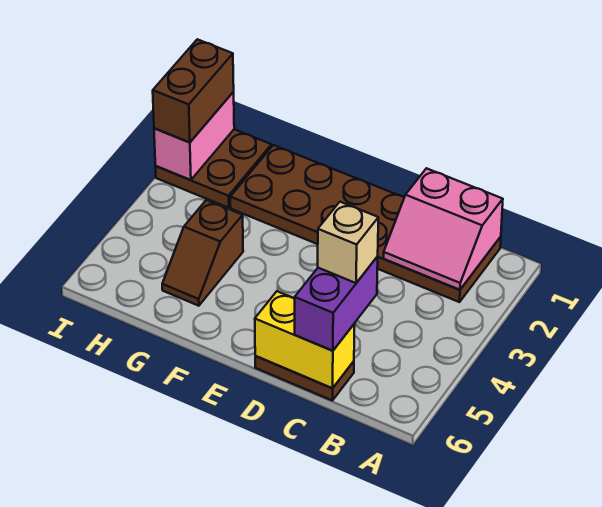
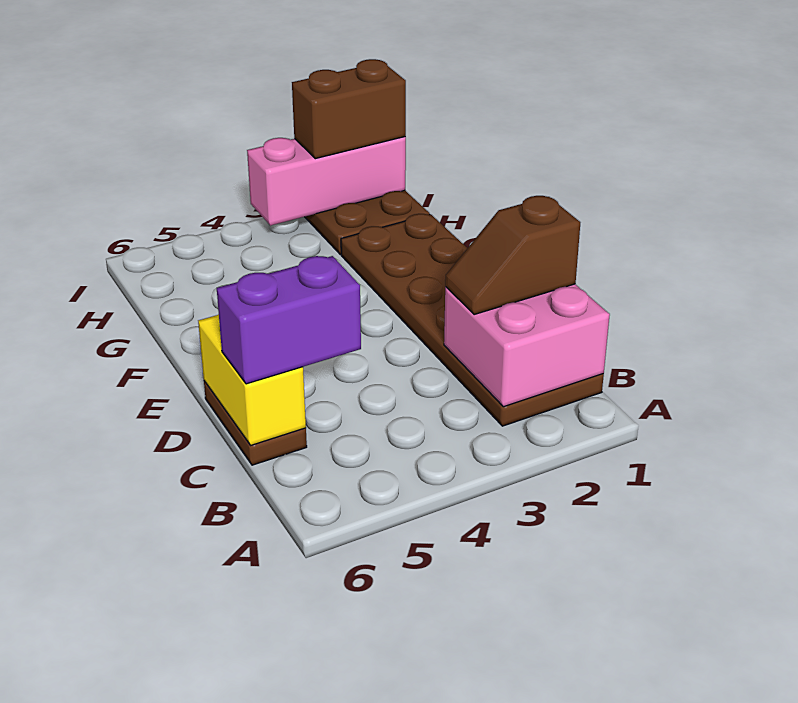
pink slope B1:C2 level 2 top 1 -> pink brick B1:C2 level 2
tan brick C5 level 4 -> none
brown slope G4:G5 level 1 top 4 -> brown slope C1:C2 level 3 top 1
pink brick I1:I2 level 2 -> pink brick I1:I3 level 2

